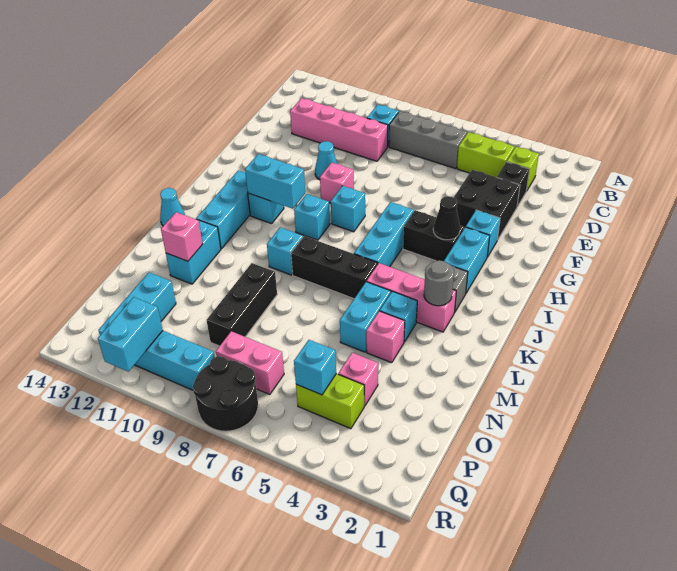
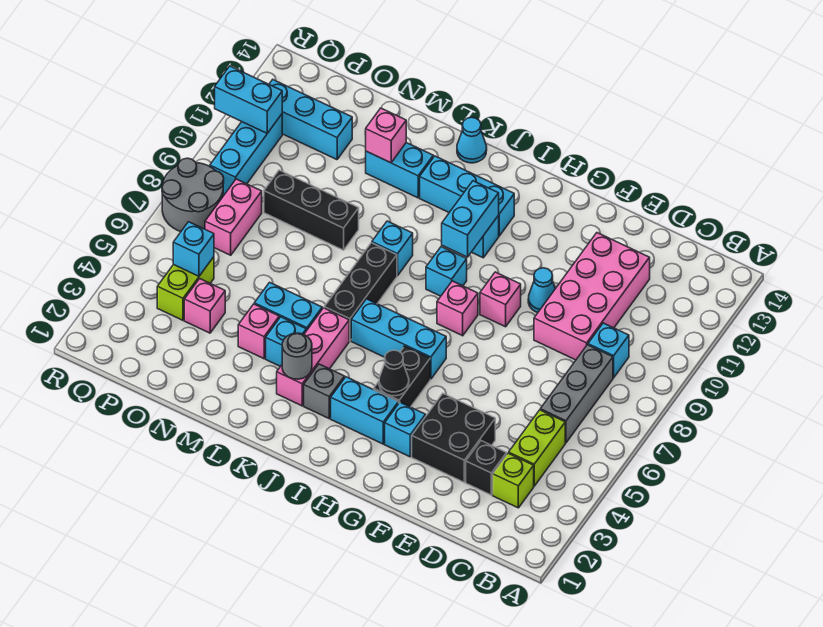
pink brick D9:D12 level 1 -> pink brick D9:E12 level 1
cyan brick H8 level 1 -> pink brick H8 level 1
black round brick Q7:R8 level 1 -> grey round brick Q7:R8 level 1

